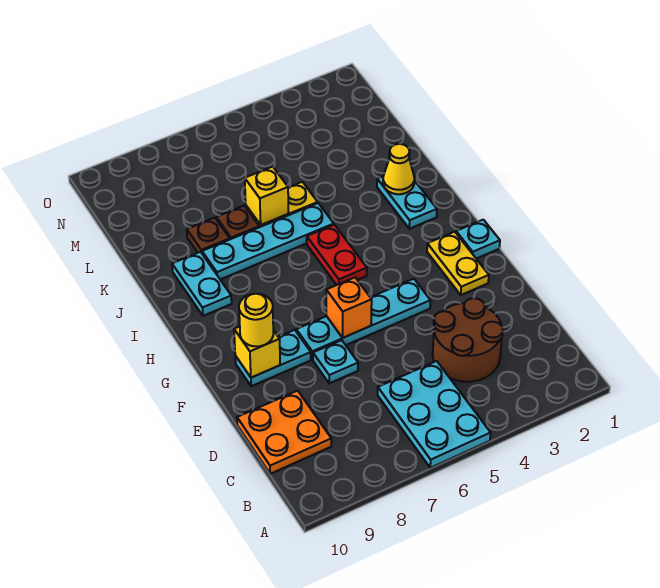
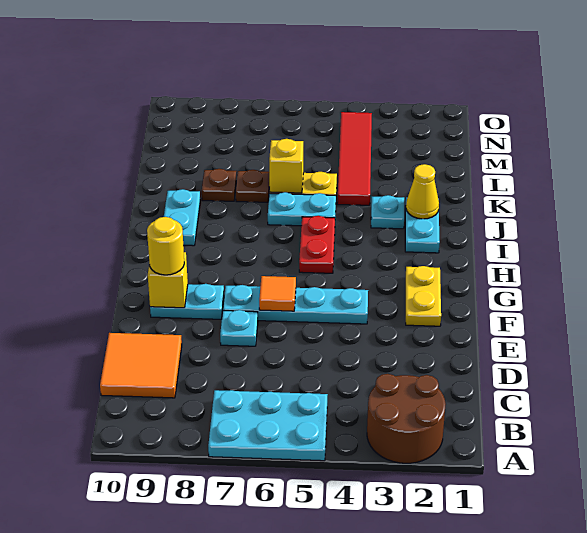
cyan plate A5:C6 level 1 -> cyan plate A5:B7 level 1
brown round brick C3:D4 level 1 -> brown round brick A2:B3 level 1
orange plate C9:D10 level 1 -> orange tile C9:D10 level 1
orange brick F6 level 2 -> orange tile F6 level 2
cyan plate G1 level 1 -> cyan plate J3 level 1
cyan plate J5:J8 level 1 -> cyan plate J5:J6 level 1
none -> red tile K4:N4 level 1

